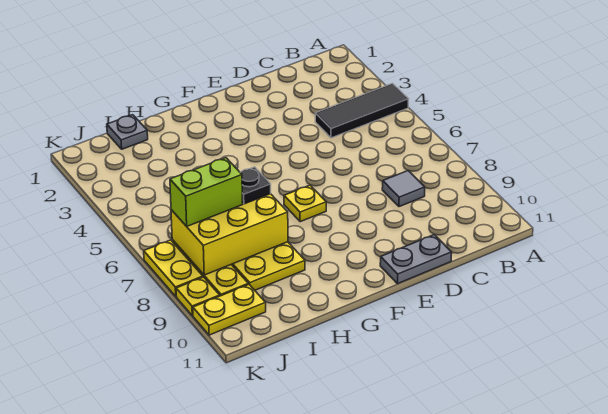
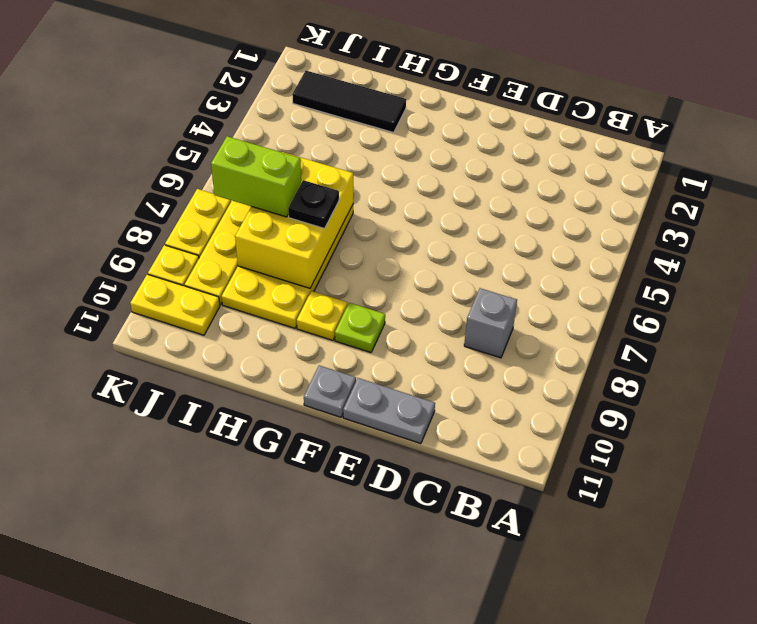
black tile A4:C4 level 1 -> black tile H2:J2 level 1
grey tile C8 level 1 -> grey brick C8 level 1
yellow plate F7 level 1 -> yellow plate G9 level 1
none -> lime plate F9 level 1
yellow brick H7:J8 level 2 -> yellow brick H6:I8 level 2
grey plate I1 level 1 -> grey plate F11 level 1

